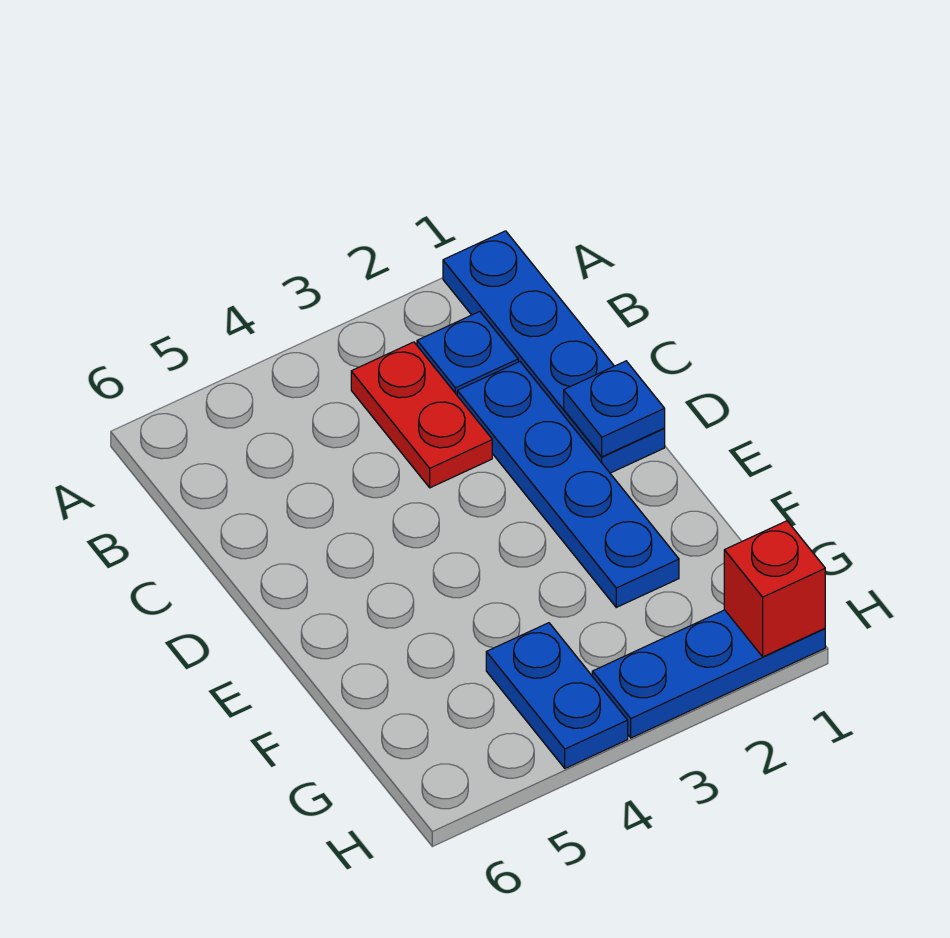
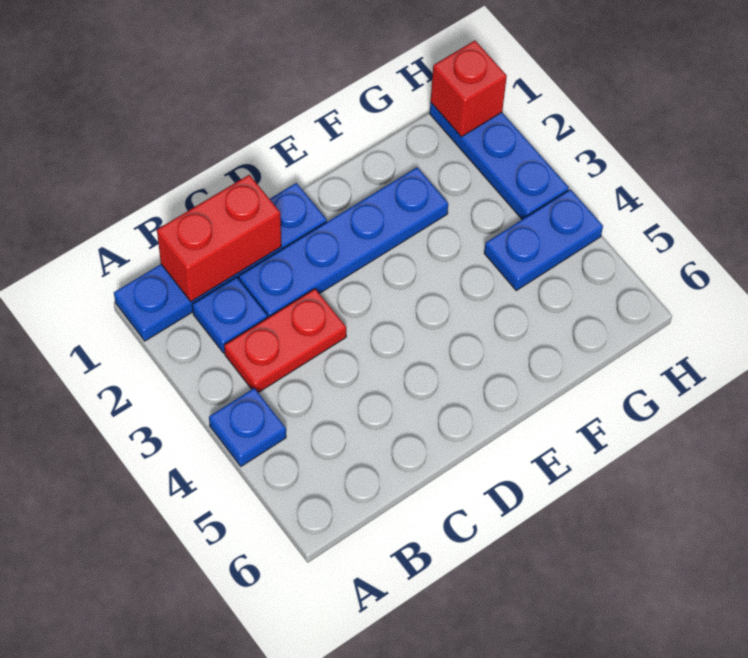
none -> red brick B1:C1 level 2
blue plate D1 level 2 -> blue plate A4 level 1

